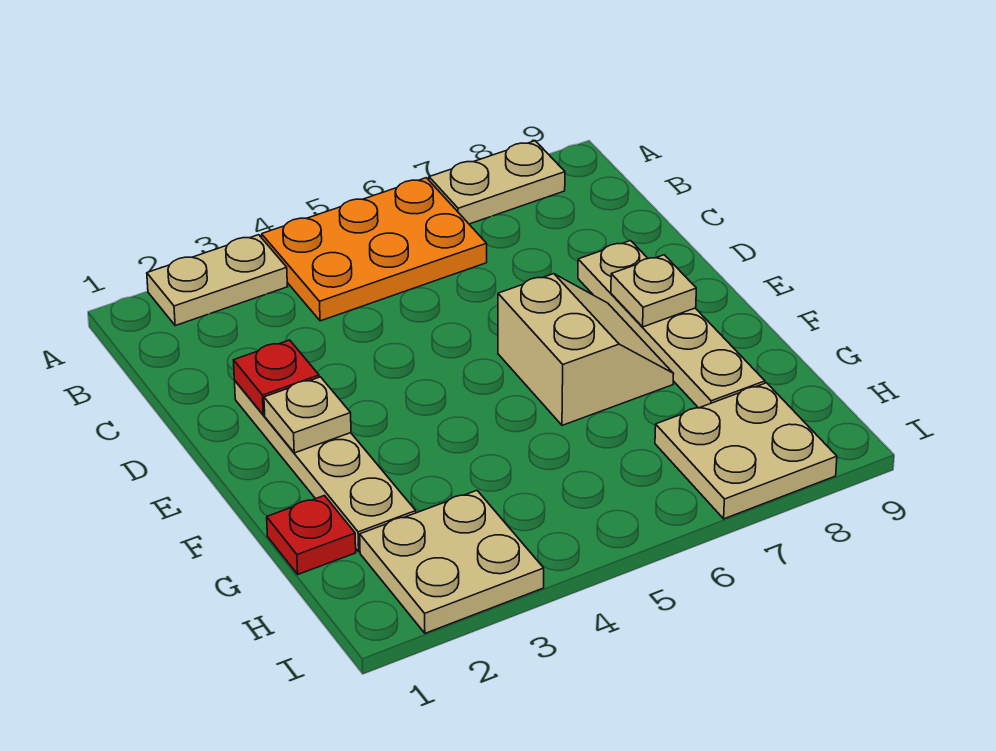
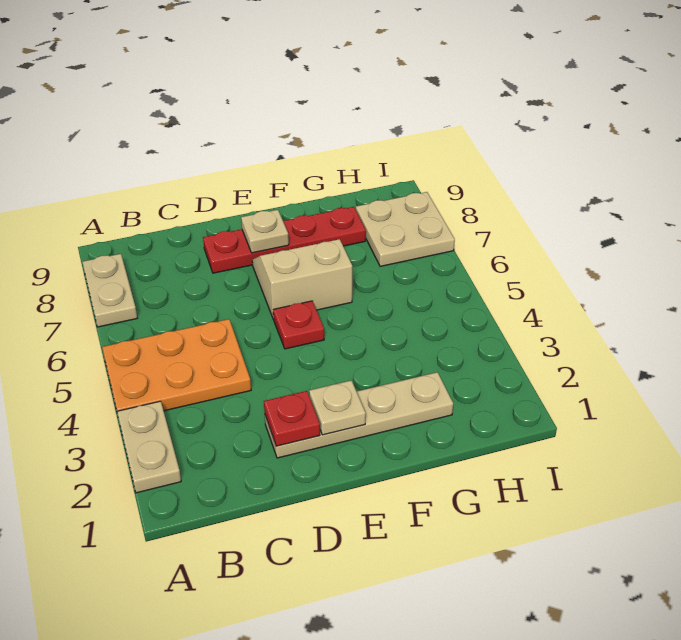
orange plate A4:B6 level 1 -> orange plate A4:C5 level 1
tan plate D8:G8 level 1 -> red plate D8:G8 level 1
red plate G1 level 1 -> red plate E5 level 1
tan plate H2:I3 level 1 -> none

